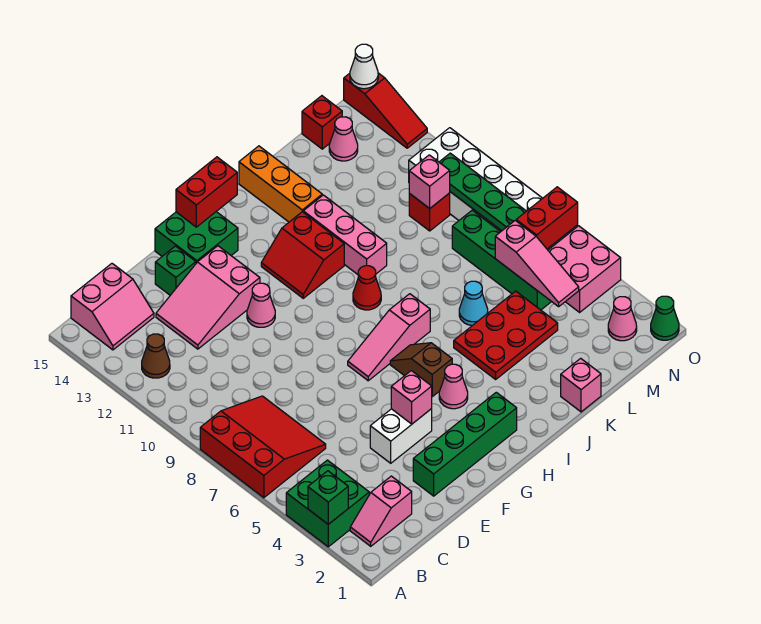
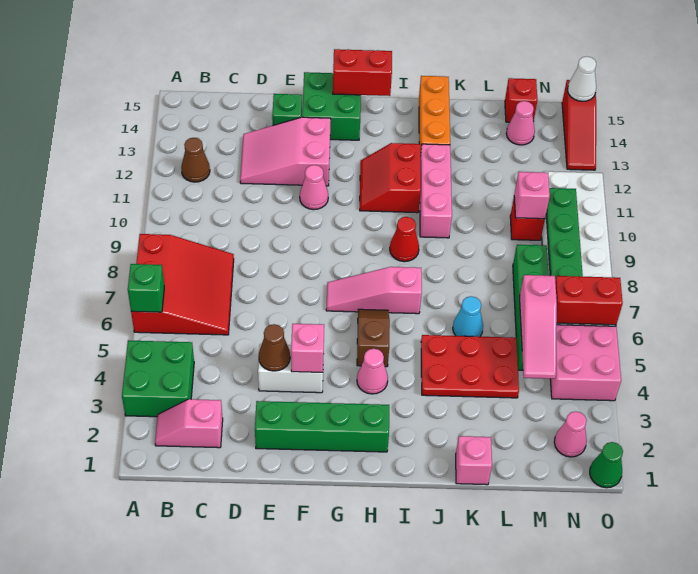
green brick A3 level 2 -> green brick A6 level 2
pink slope B14:C15 level 1 top 15 -> none
none -> brown cone E4 level 2

